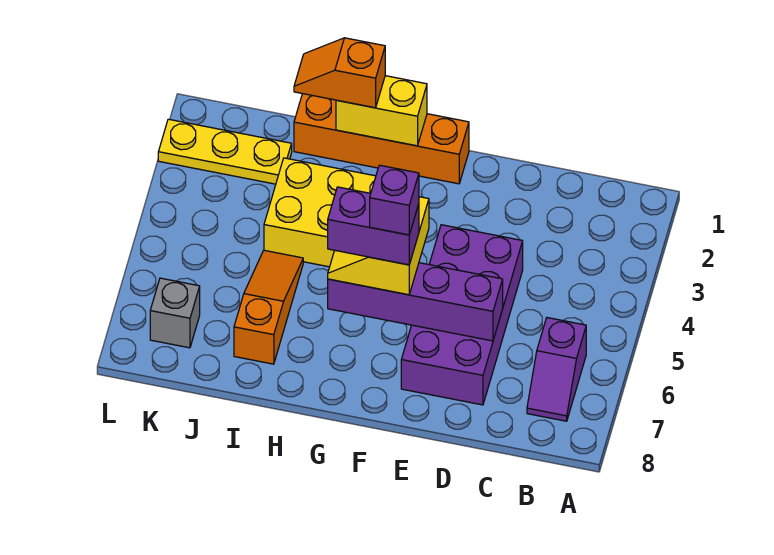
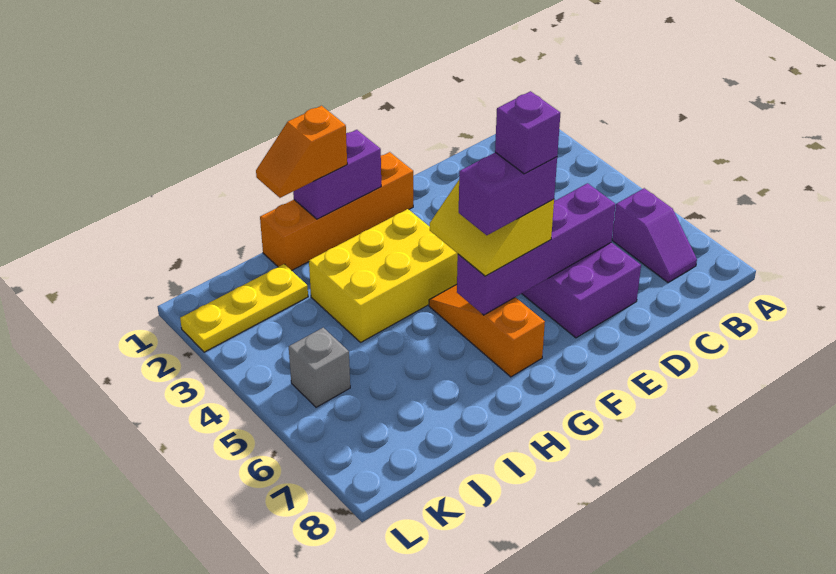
yellow brick G1:H1 level 2 -> purple brick G1:H1 level 2
orange slope I5:I7 level 1 top 7 -> orange slope G5:G7 level 1 top 7
grey brick K7 level 1 -> grey brick K5 level 1

